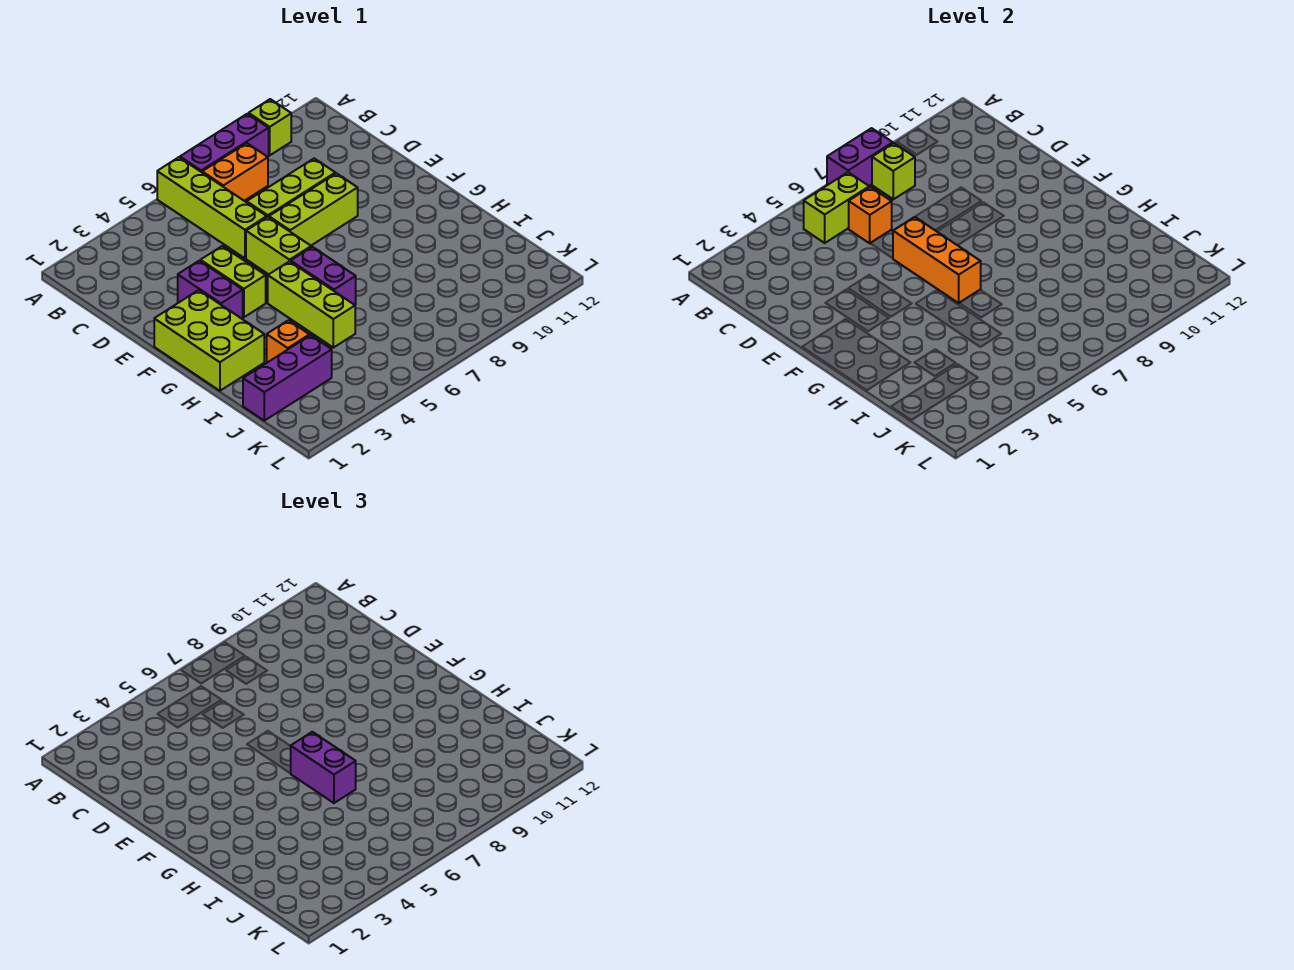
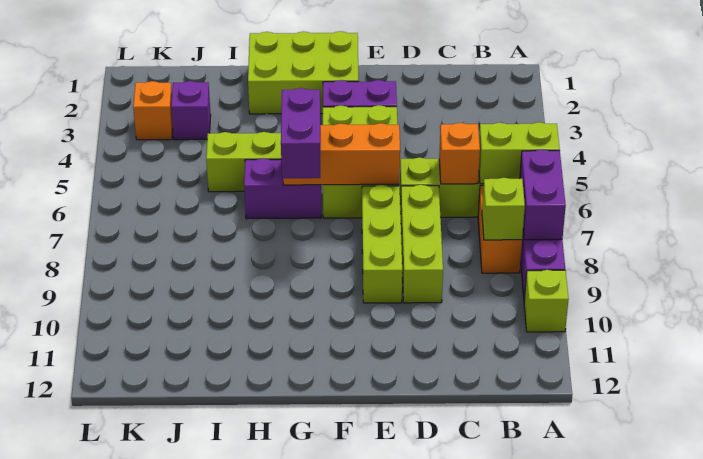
lime brick B5:B6 level 2 -> lime brick A6:B6 level 2
purple brick G6:H6 level 3 -> purple brick G6:G7 level 3
orange brick I3 level 1 -> orange brick K3 level 1
purple brick J1:J3 level 1 -> purple brick J3 level 1

